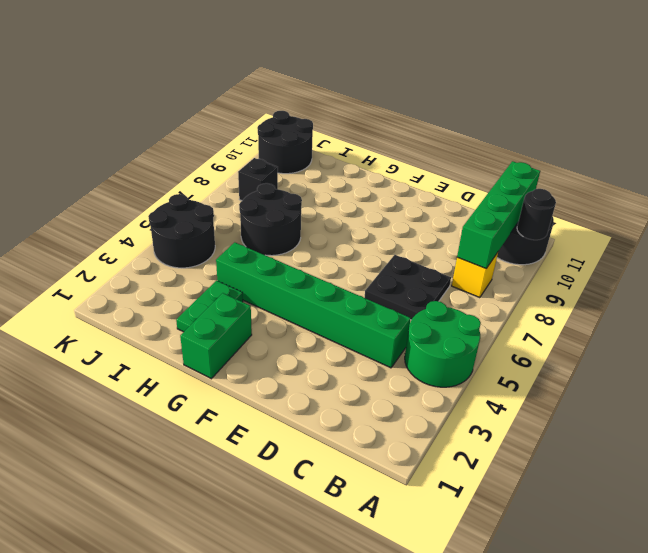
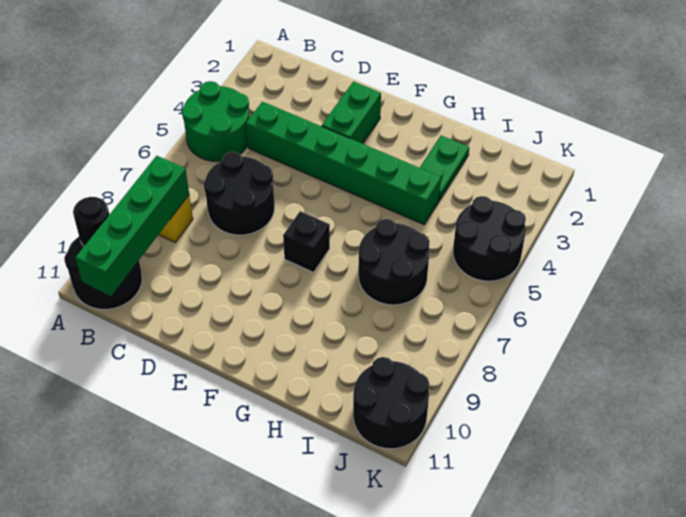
black plate C6:D7 level 1 -> black round brick C6:D7 level 1
green brick G1:G2 level 1 -> green brick E2:E3 level 1
black brick J8 level 1 -> black brick F7 level 1

